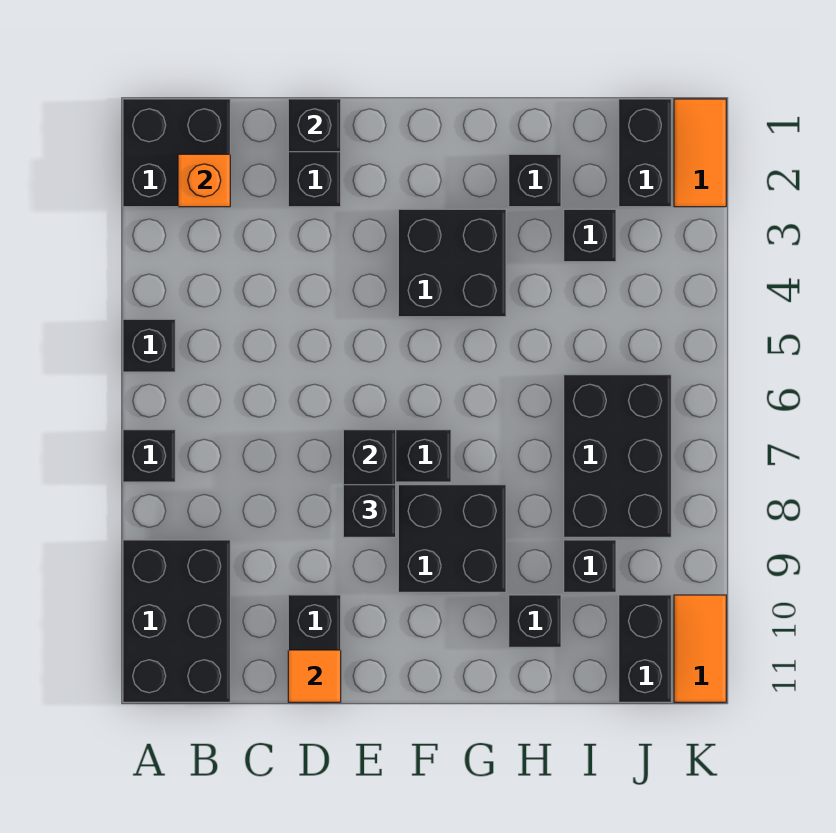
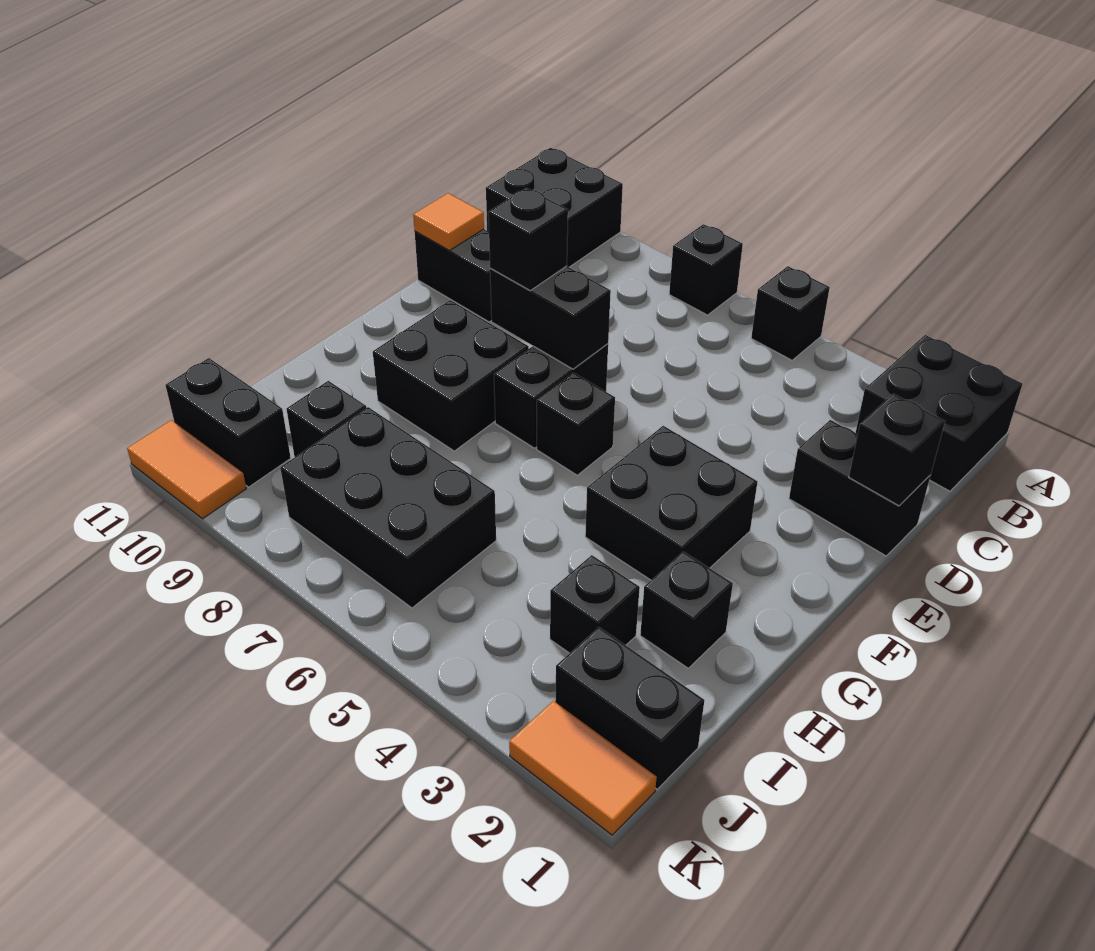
black brick A9:B11 level 1 -> black brick A10:B11 level 1
orange brick B2 level 2 -> none
black brick H10 level 1 -> black brick F6 level 1

